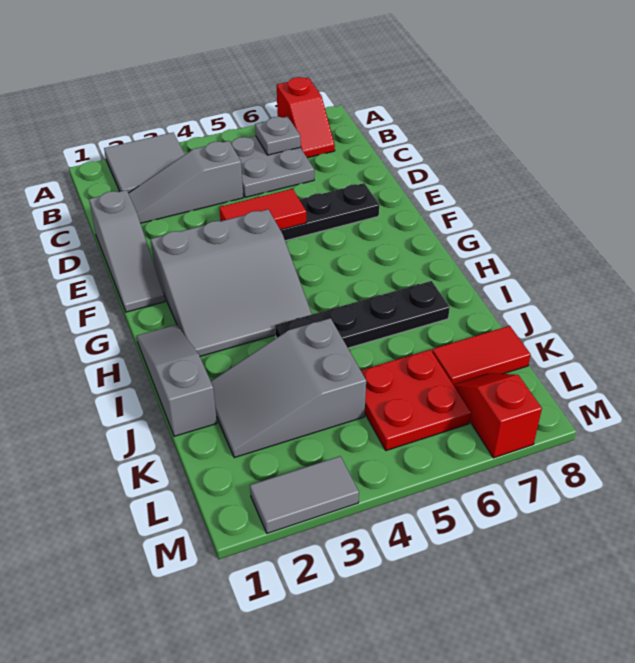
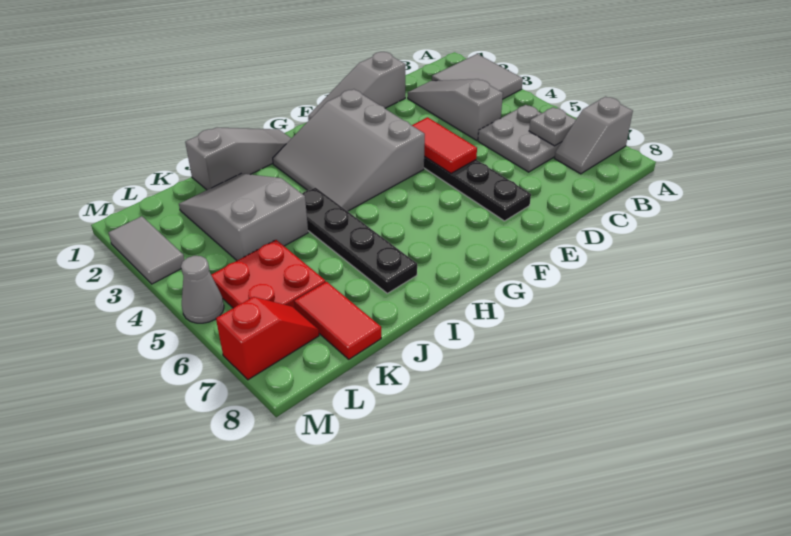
red slope A7:B7 level 1 top A -> grey slope A7:B7 level 1 top A
none -> grey cone M5 level 1

